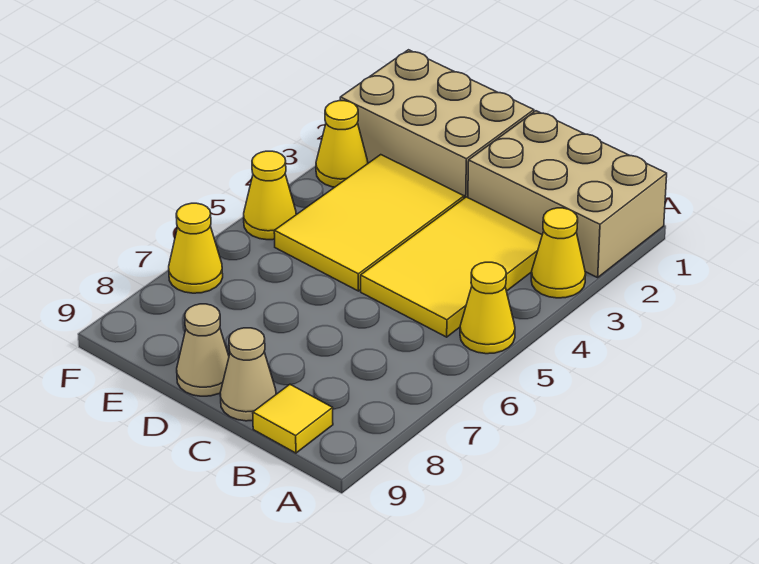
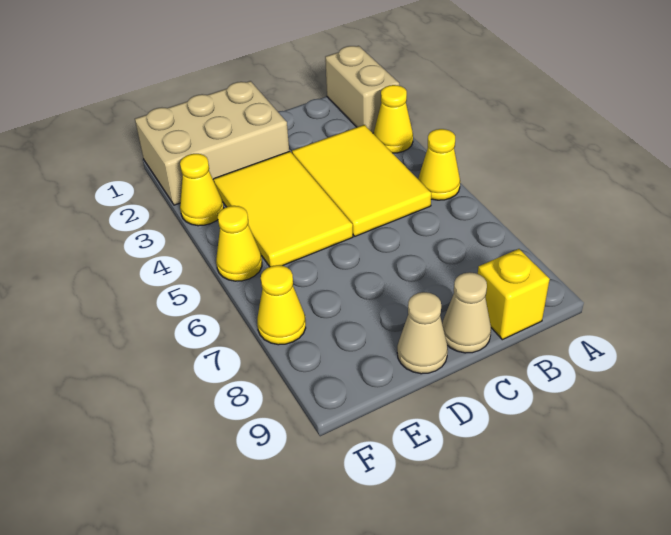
tan brick A1:C2 level 1 -> tan brick A1:A2 level 1
yellow tile B9 level 1 -> yellow brick B9 level 1

